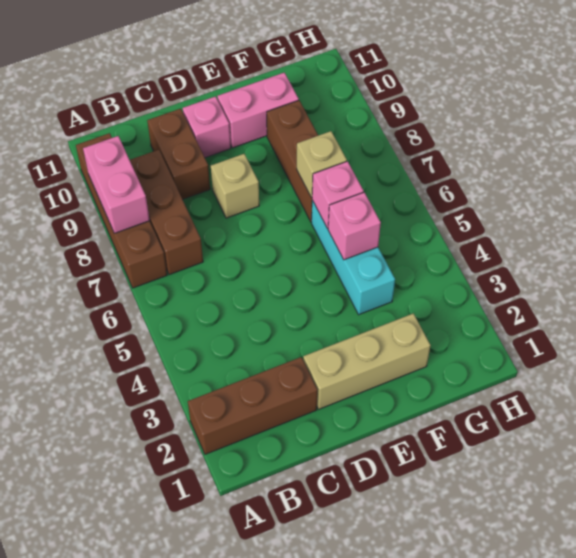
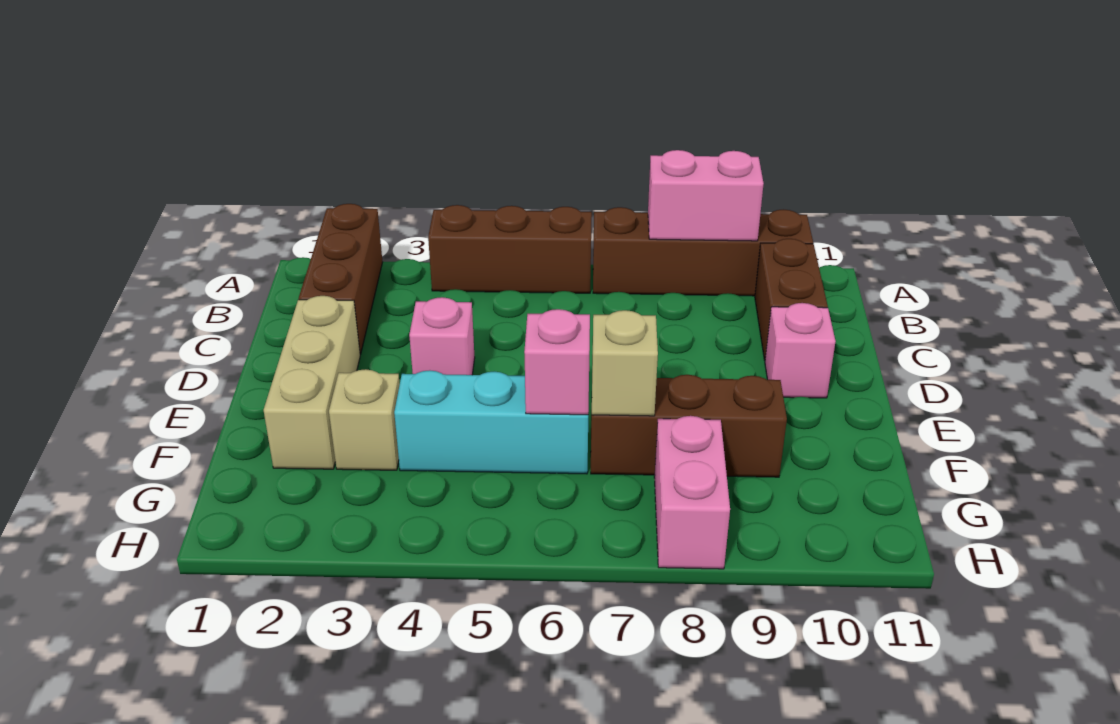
brown brick B7:B9 level 1 -> brown brick A4:A6 level 1
brown brick C9:C10 level 1 -> brown brick B10:C10 level 1
tan brick D8 level 1 -> tan brick F3 level 1
pink brick E10:F10 level 1 -> pink brick G8:H8 level 1
pink brick F5 level 2 -> pink brick D4 level 1

